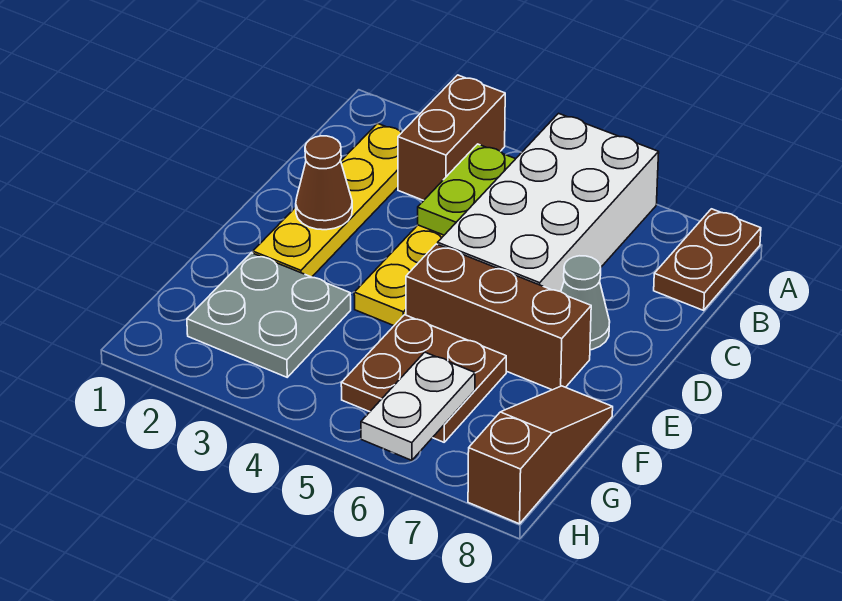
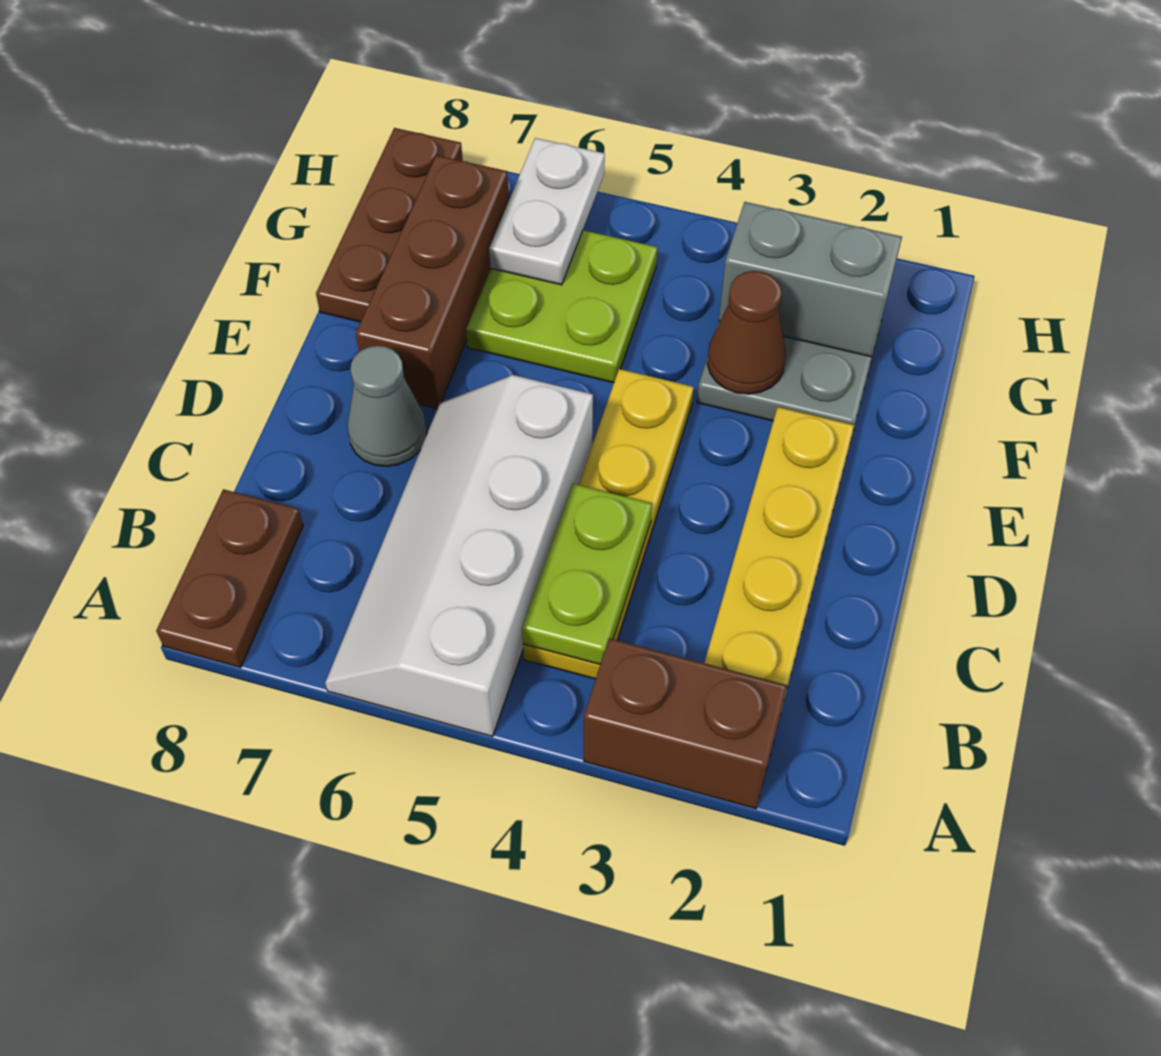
brown brick A3:B3 level 1 -> brown brick A2:A3 level 1
white brick A5:D6 level 1 -> white slope A5:D6 level 1 top 5
brown cone D2 level 2 -> brown cone F3 level 2
brown brick E5:E7 level 1 -> brown brick E7:G7 level 1
brown plate F5:G6 level 1 -> lime plate F5:G6 level 1
brown slope F8:H8 level 1 top H -> brown plate F8:H8 level 1
none -> grey brick G2:G3 level 2

